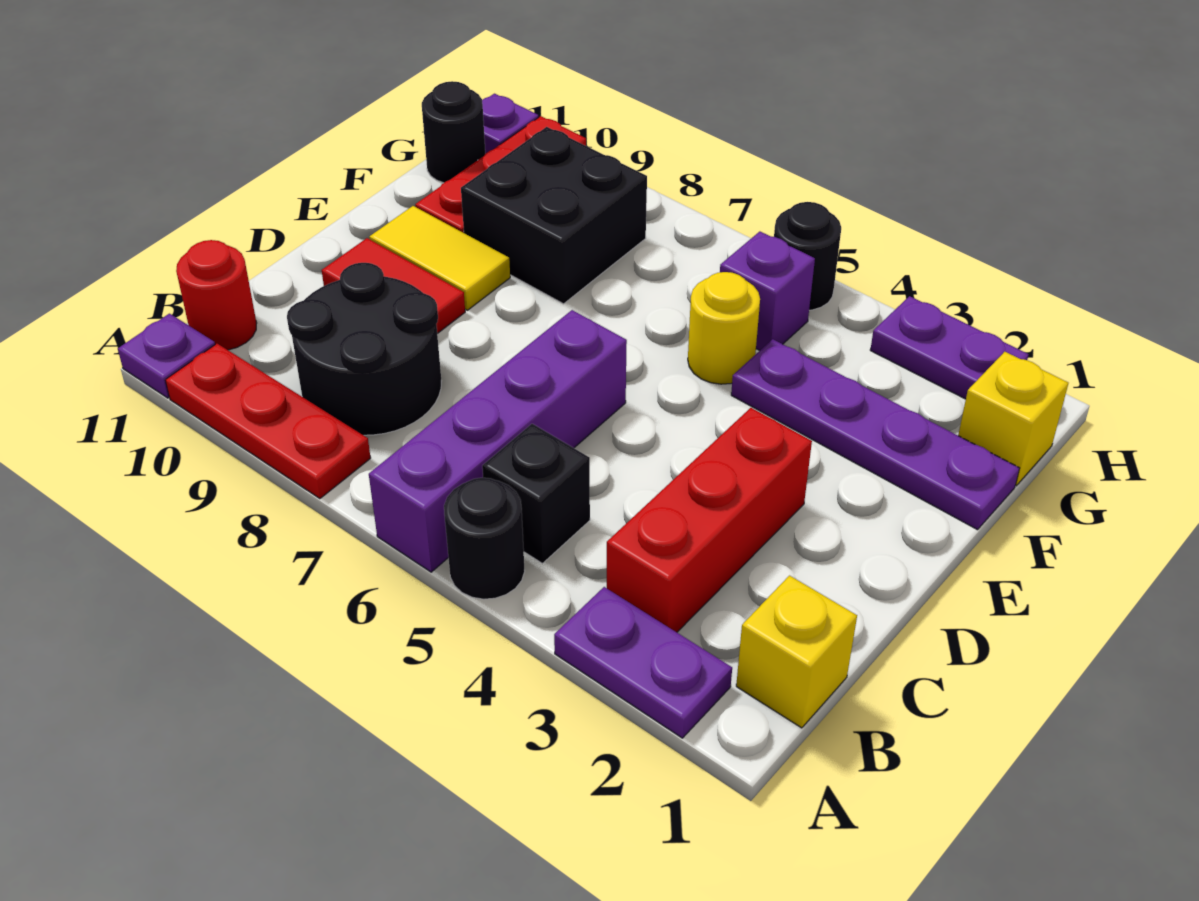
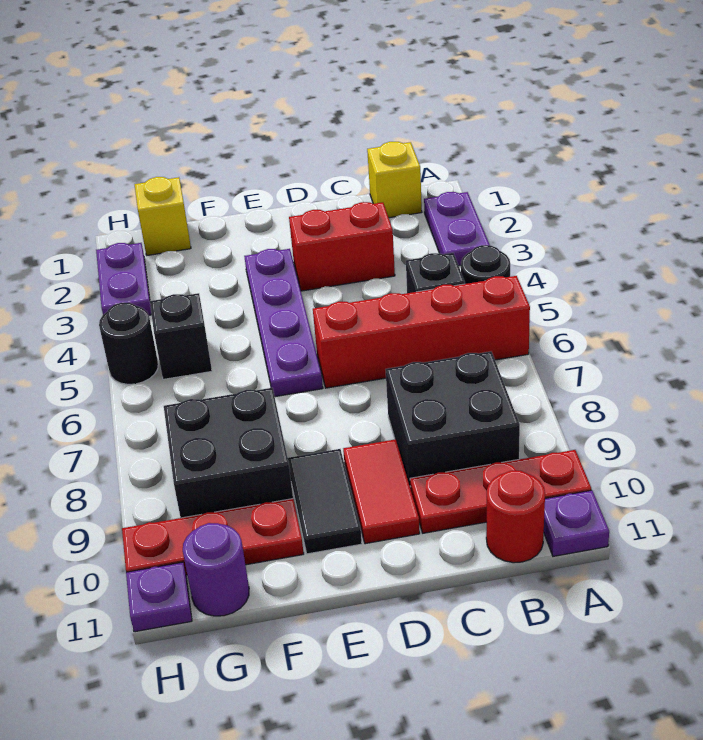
purple brick A6:D6 level 1 -> red brick A6:D6 level 1
red plate A8:A10 level 1 -> red plate A10:C10 level 1
red brick B3:D3 level 1 -> red brick C3:D3 level 1
black round brick B8:C9 level 1 -> black brick B8:C9 level 1
yellow tile E9:E10 level 1 -> black tile E9:E10 level 1
purple plate F1:F4 level 1 -> purple plate E3:E6 level 1
yellow round brick F5 level 1 -> none
purple brick G5 level 1 -> black brick G5 level 1
black round brick G11 level 1 -> purple round brick G11 level 1

